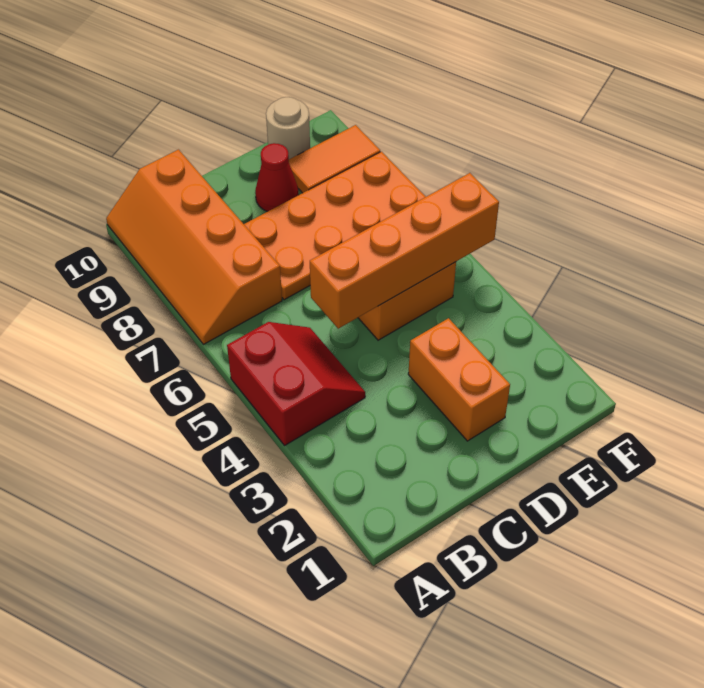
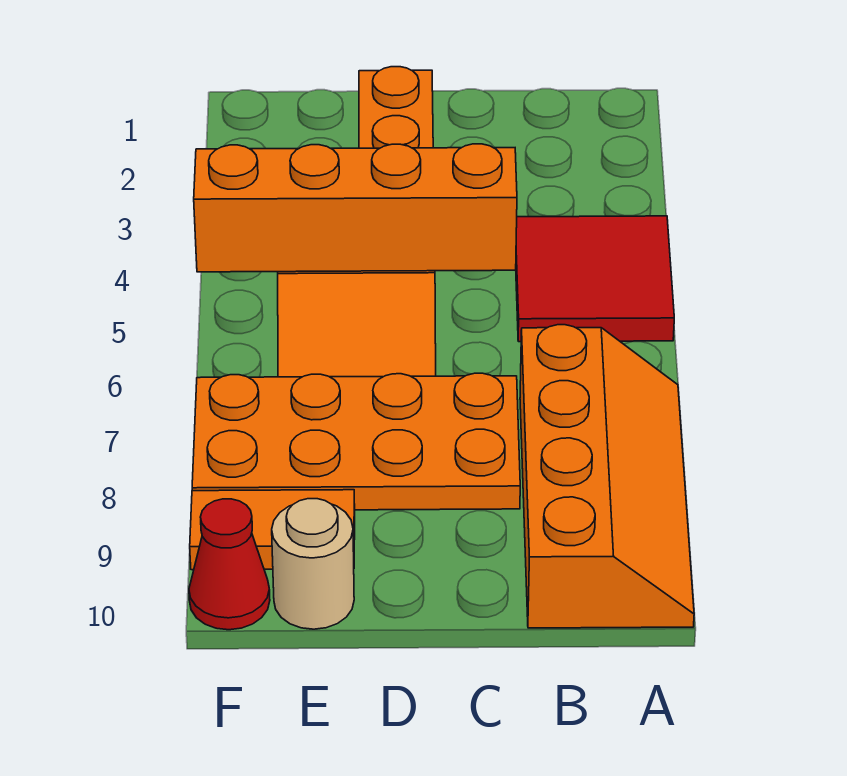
red slope A4:B5 level 1 top A -> red tile A4:B5 level 1
red cone D9 level 1 -> red cone F10 level 1

